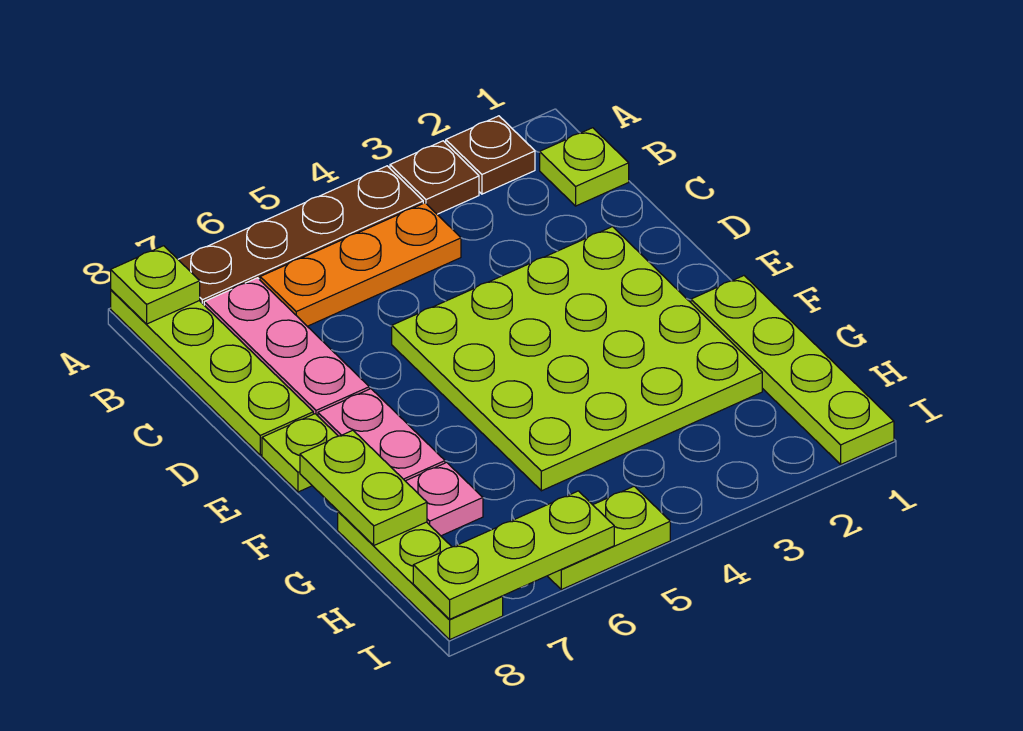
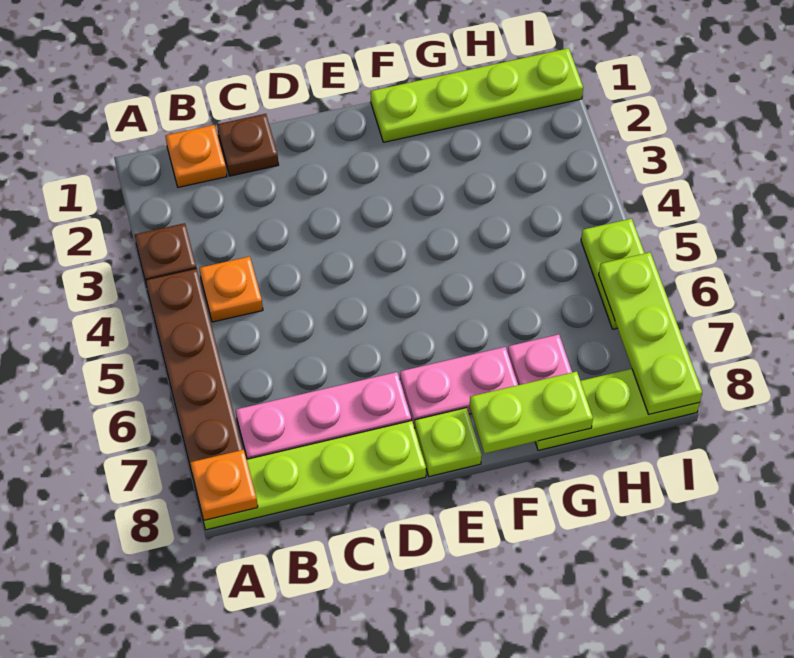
brown plate A2 level 1 -> brown plate C1 level 1
lime plate A8 level 2 -> orange plate A8 level 2
lime plate B1 level 1 -> orange plate B1 level 1
orange plate B4:B6 level 1 -> orange plate B4 level 1
lime plate D2:G5 level 1 -> none

